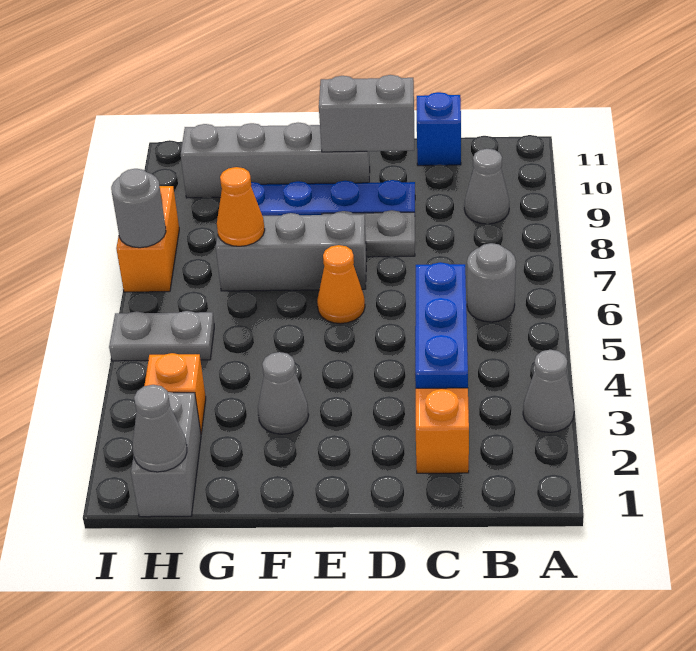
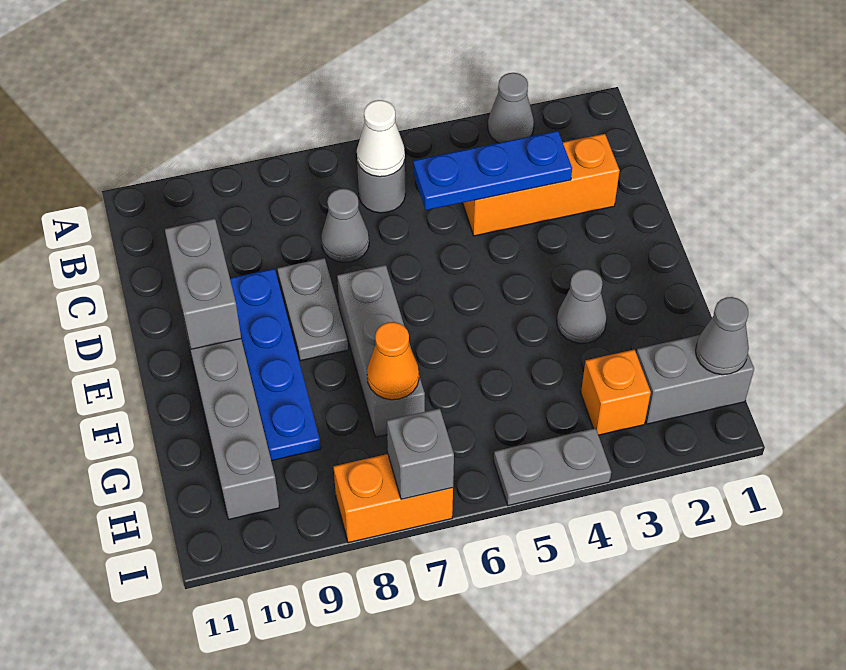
none -> white cone B6 level 2
grey cone B9 level 1 -> grey cone C7 level 1
blue brick C11 level 1 -> none
orange cone E6 level 1 -> none
grey plate H5:I5 level 1 -> grey plate I4:I5 level 1
grey round brick I7 level 2 -> grey brick I7 level 2

